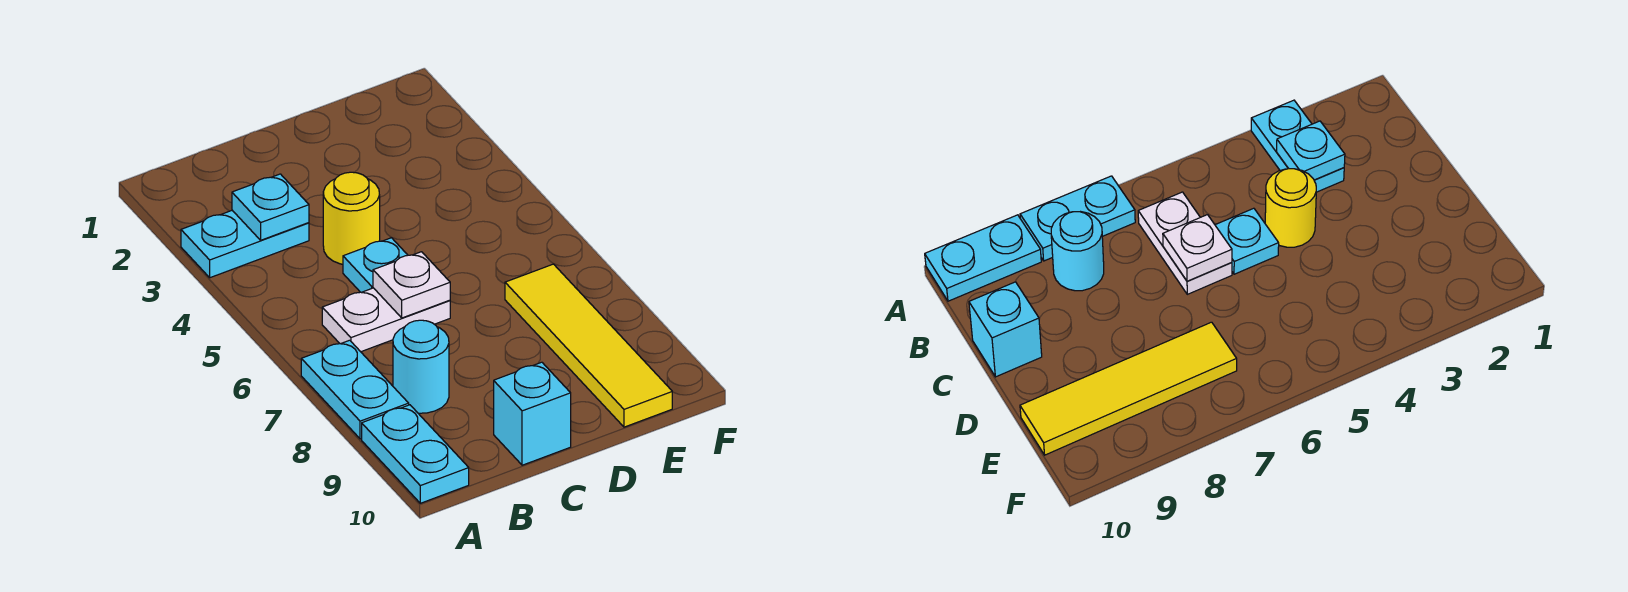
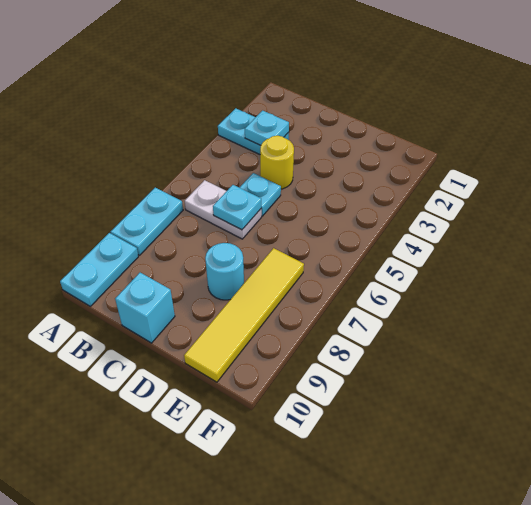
cyan round brick B8 level 1 -> cyan round brick D8 level 1
white plate C6 level 2 -> cyan plate C6 level 2

